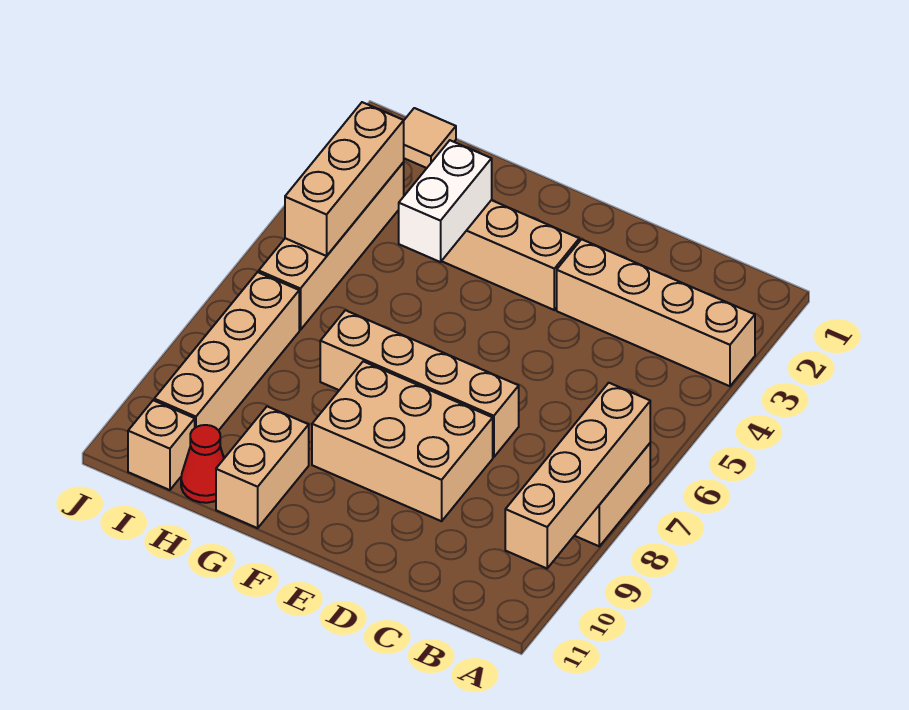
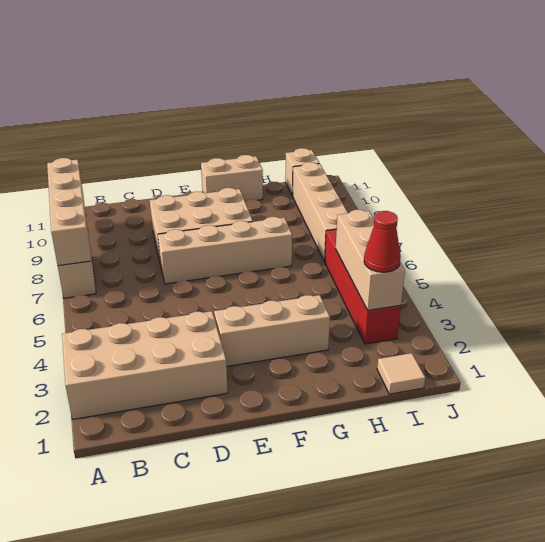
tan brick A3:D3 level 1 -> tan brick A2:D3 level 1
white brick G3:G4 level 2 -> none
tan brick G10:G11 level 1 -> tan brick F11:G11 level 1
red cone H11 level 1 -> red cone I3 level 3
tan brick I3:I6 level 1 -> red brick I3:I6 level 1

